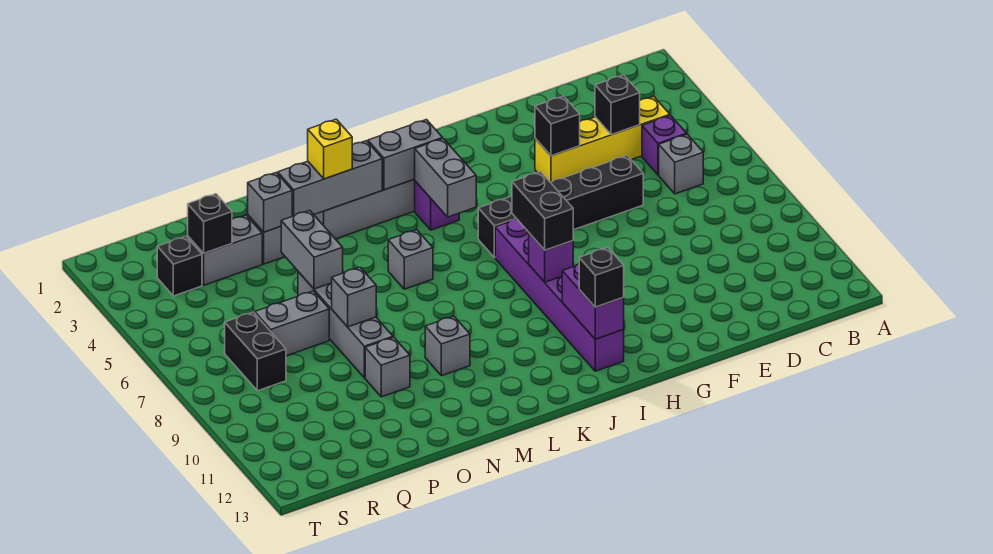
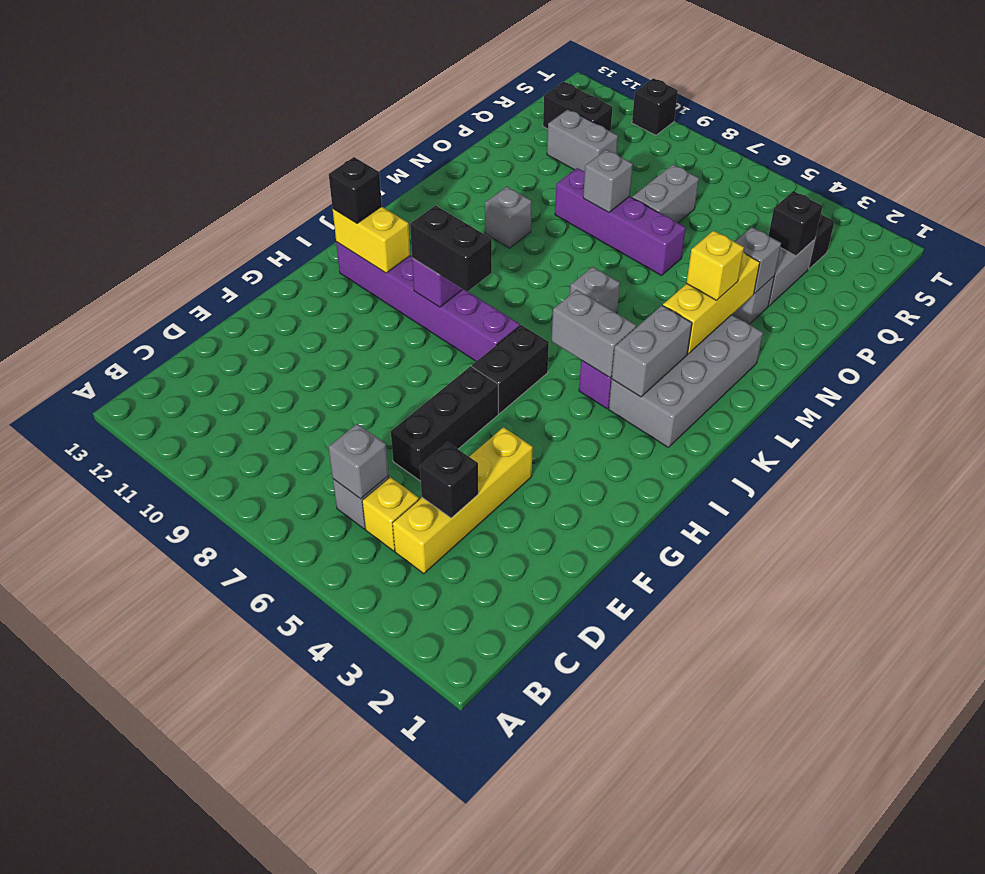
purple brick C5 level 1 -> yellow brick C5 level 1
black brick F4 level 2 -> black brick T10 level 1
purple brick I11:I12 level 2 -> yellow brick I11:I12 level 2
grey brick L3:N3 level 2 -> yellow brick L3:N3 level 2
grey brick O5:O6 level 2 -> grey brick Q10:Q11 level 1
grey brick O6:O9 level 1 -> purple brick O6:O9 level 1
grey brick O10 level 1 -> grey brick C6 level 2
black brick R7:R8 level 1 -> black brick R11:R12 level 1

